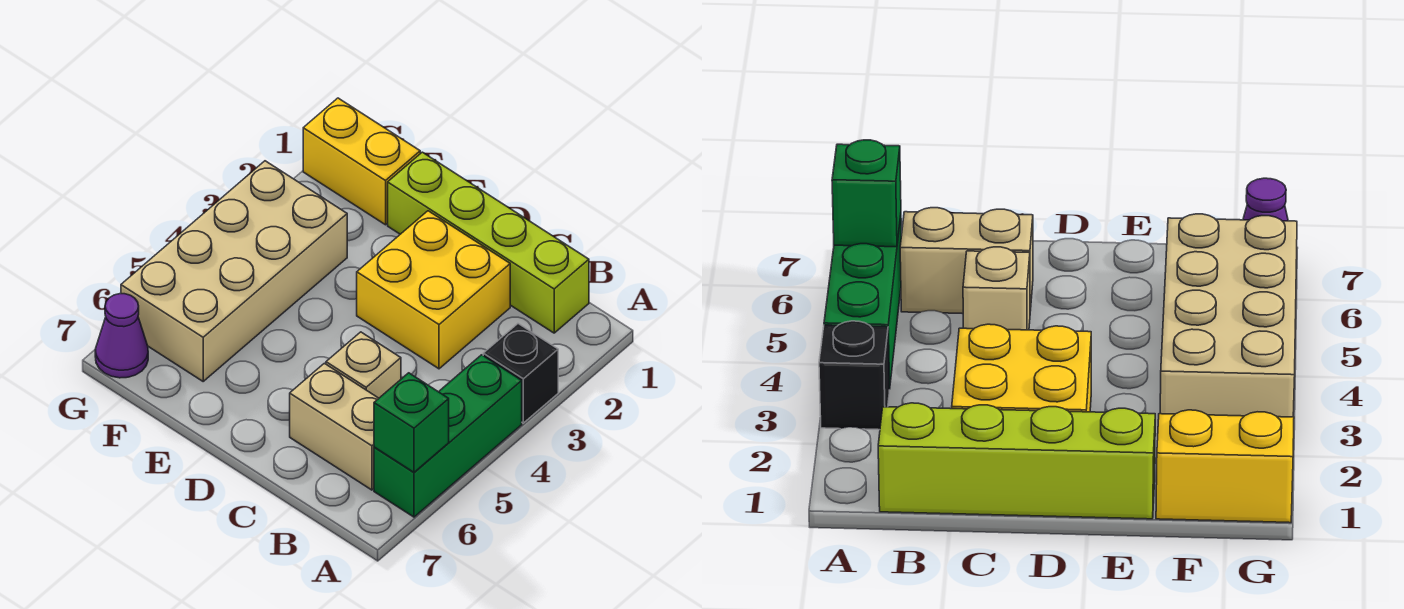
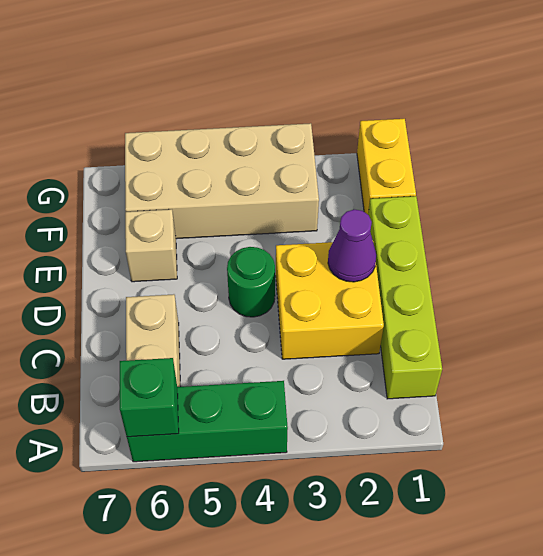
black brick A3 level 1 -> none
tan brick C5 level 1 -> tan brick E6 level 1
none -> green round brick D4 level 1
purple cone G7 level 1 -> purple cone D2 level 2

